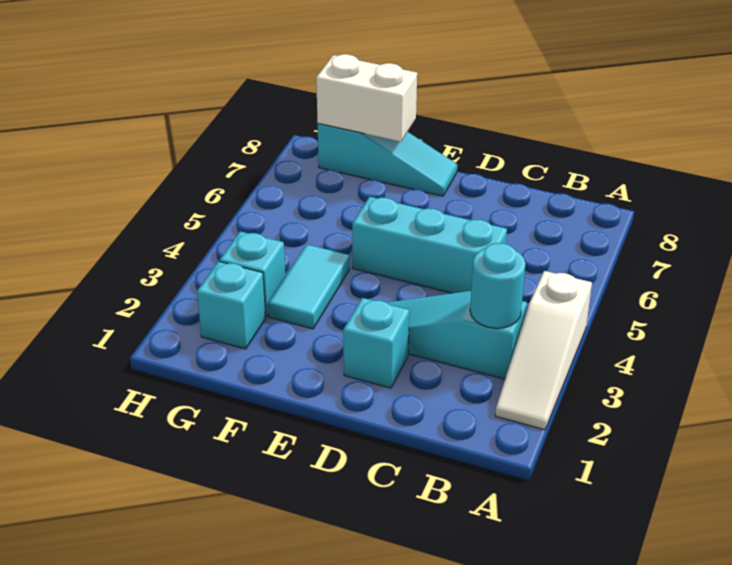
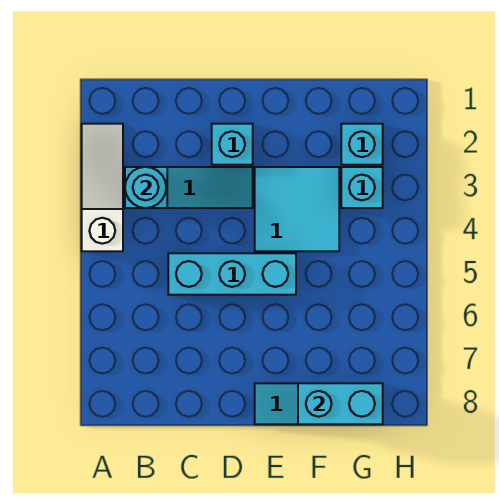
cyan tile F3:F4 level 1 -> cyan tile E3:F4 level 1
white brick F8:G8 level 2 -> cyan brick F8:G8 level 2

